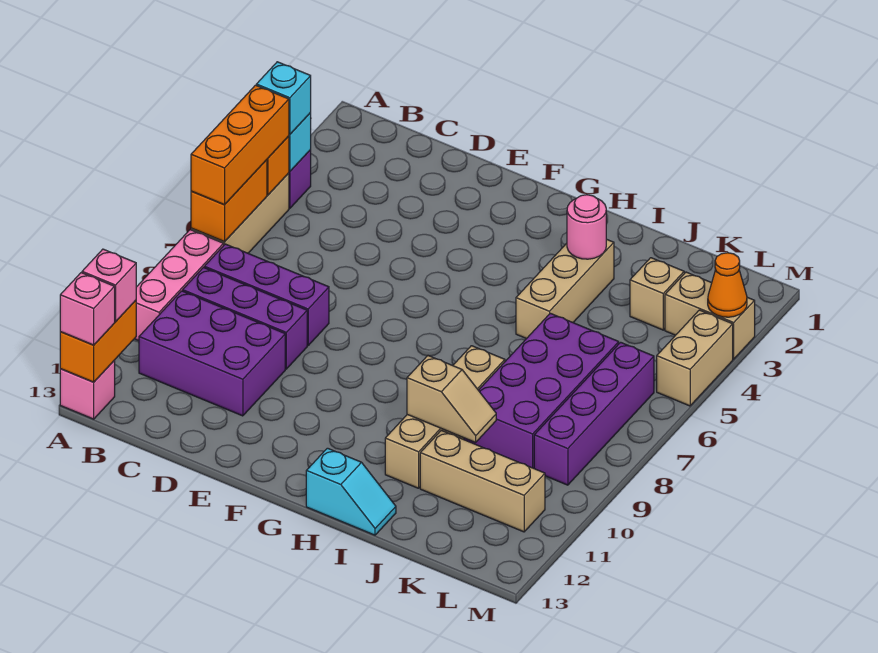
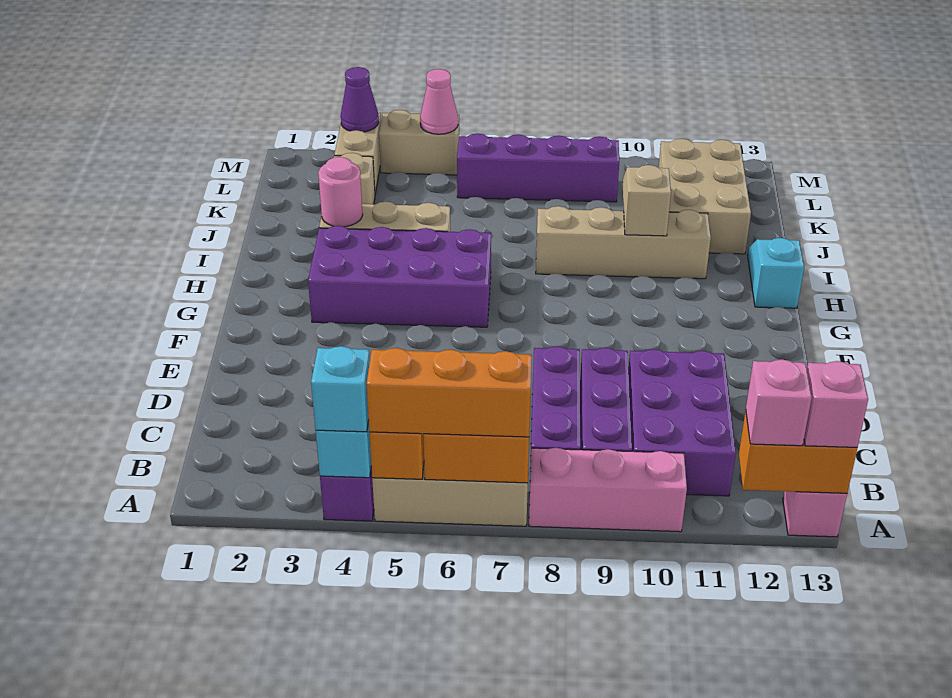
purple brick J6:K9 level 1 -> purple brick G3:H6 level 1
tan brick J11:L11 level 1 -> tan brick J11:L12 level 1
orange cone M3 level 2 -> purple cone M3 level 2
none -> pink cone M5 level 2

